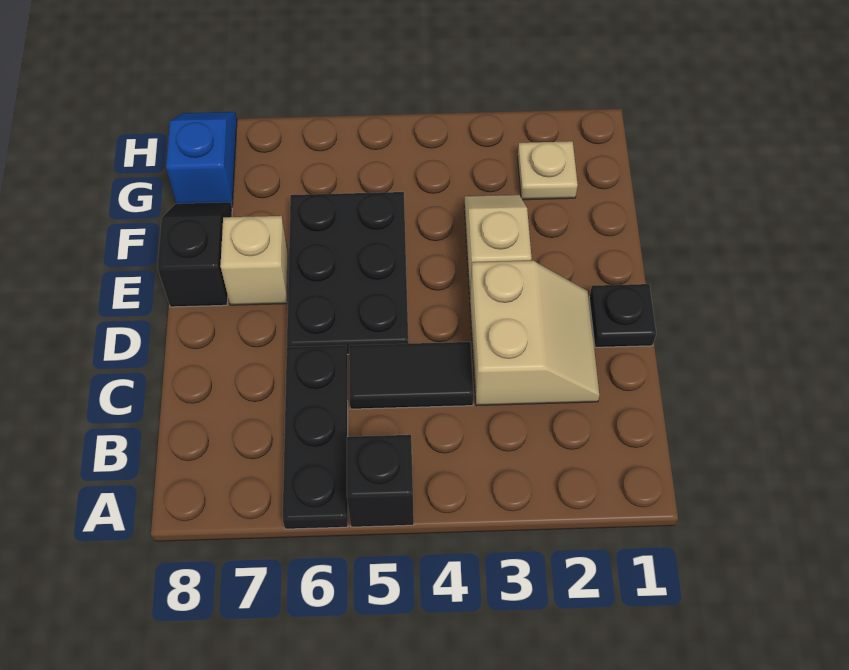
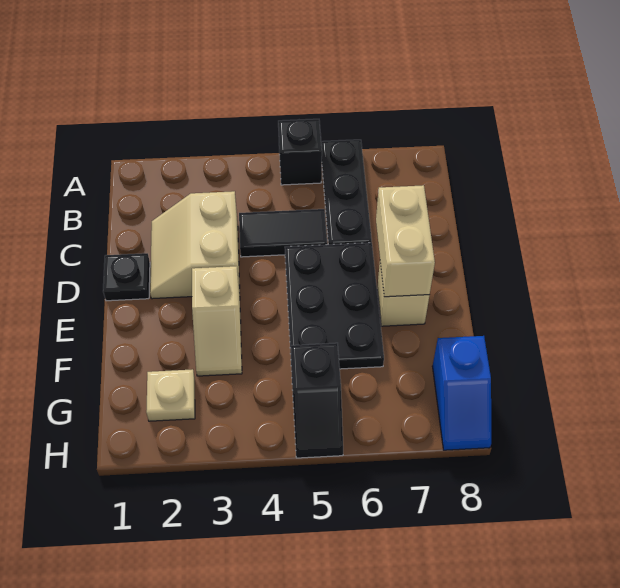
none -> tan brick D7:E7 level 2
black slope E8:F8 level 1 top E -> black slope G5:H5 level 1 top G

